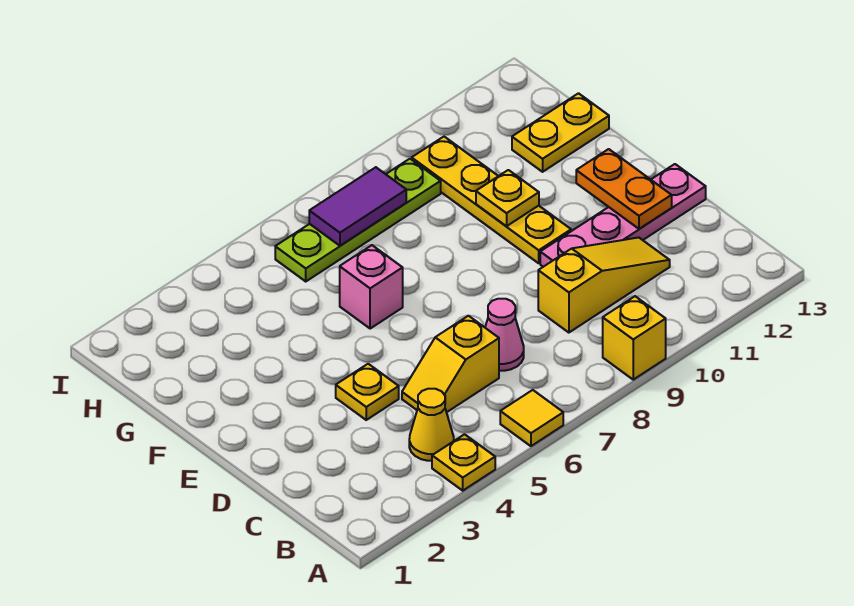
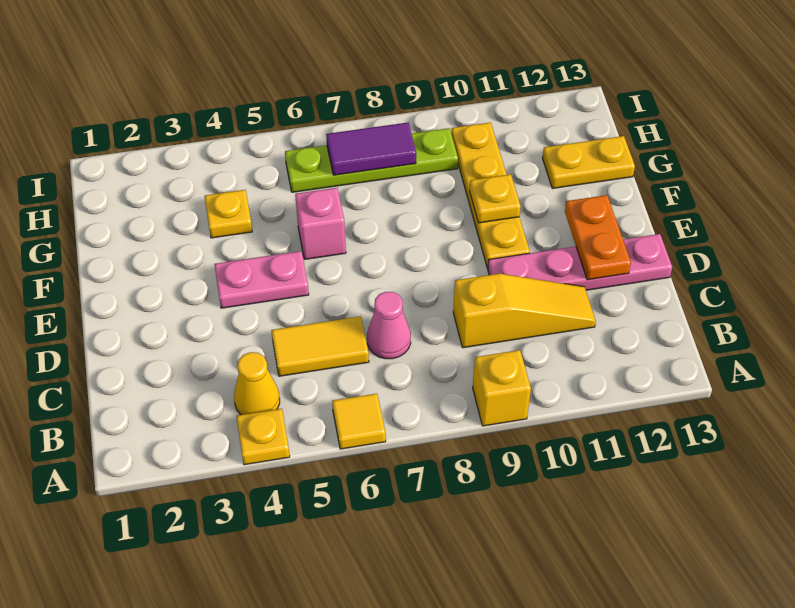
yellow slope C5:C6 level 1 top 6 -> yellow tile C5:C6 level 1
yellow plate D4 level 1 -> yellow plate G4 level 1
none -> pink plate E4:E5 level 1

